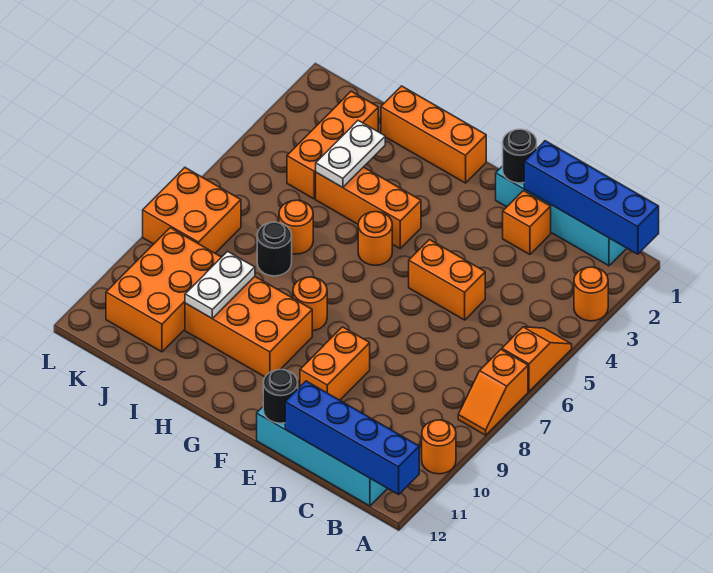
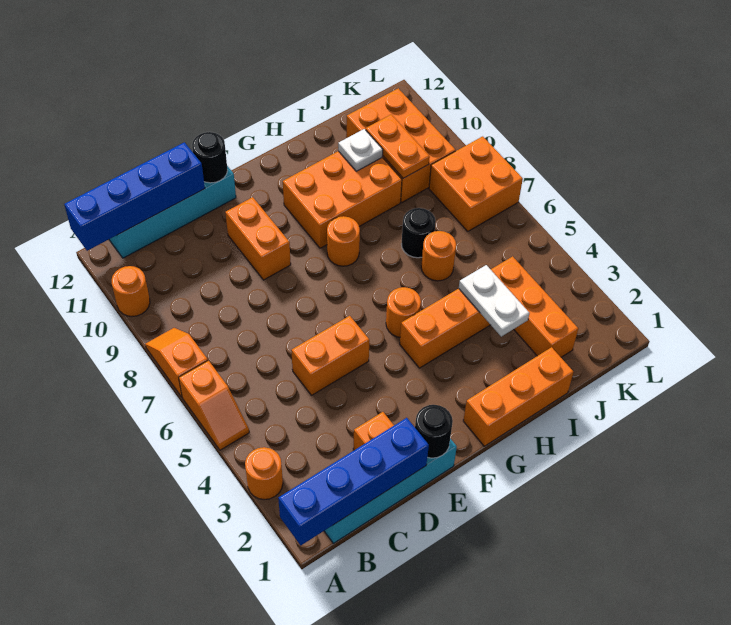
white plate I9:I10 level 2 -> white plate I10 level 2
none -> orange plate J9:J10 level 2

